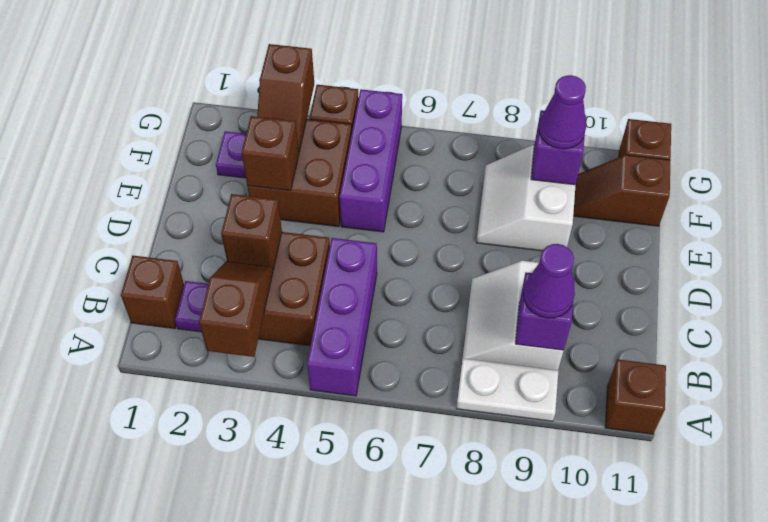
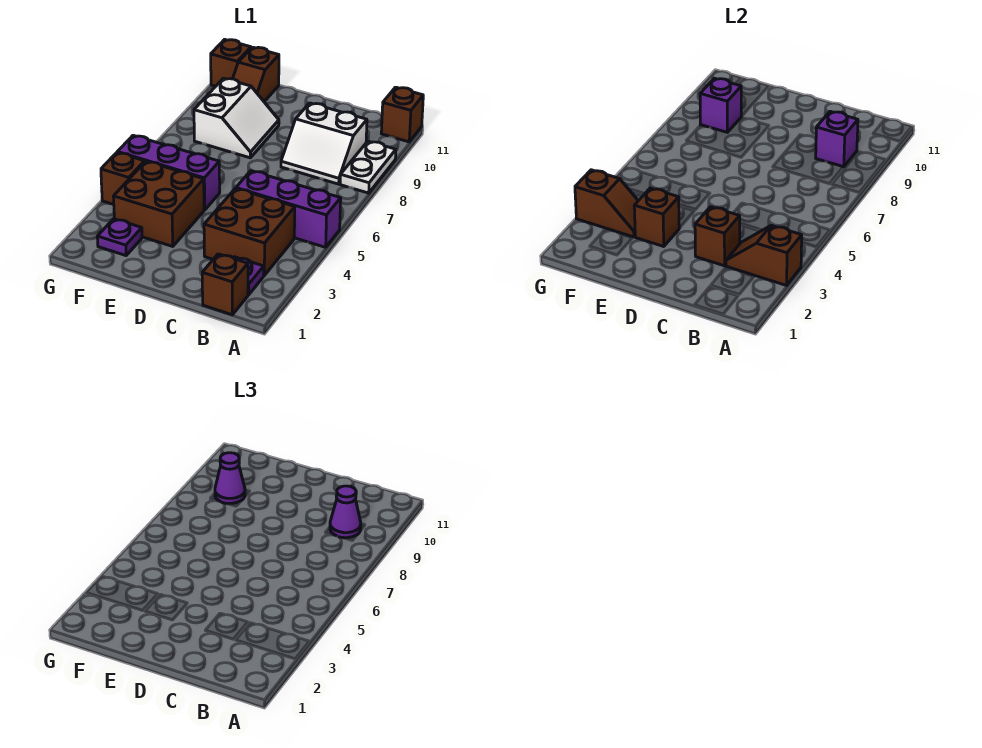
white slope E8:F9 level 1 top 9 -> white slope E8:F9 level 1 top F

